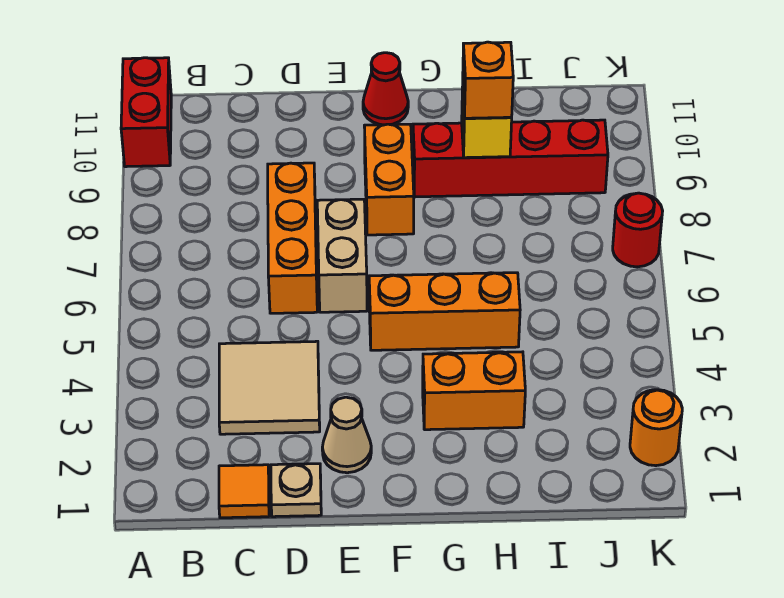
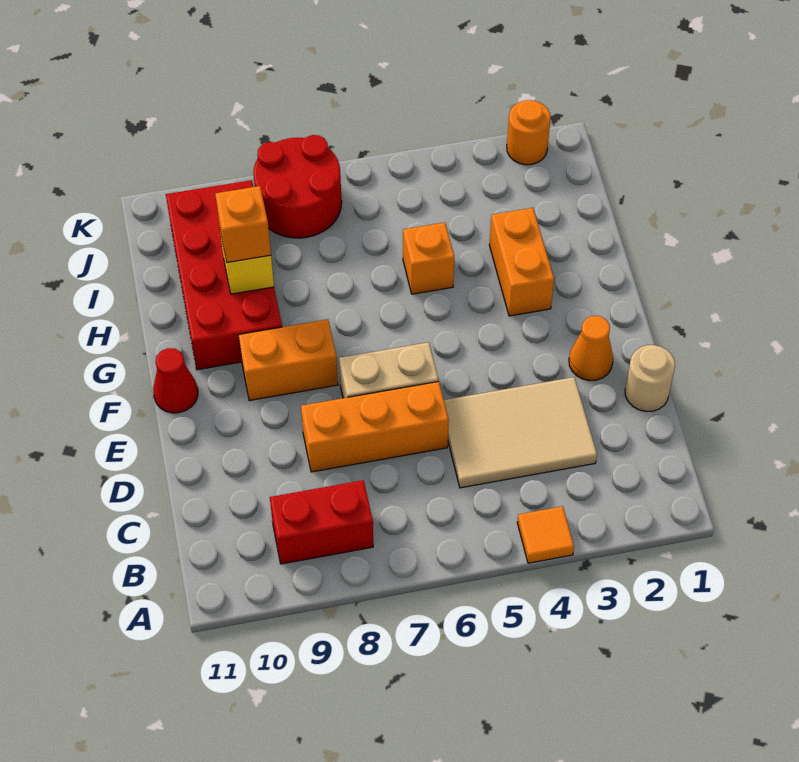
red brick A10:A11 level 1 -> red brick B8:B9 level 1
orange tile C1 level 1 -> orange tile A4 level 1
tan tile C3:D4 level 1 -> tan tile C3:D5 level 1
tan plate D1 level 1 -> tan round brick D1 level 1
tan cone E2 level 1 -> orange cone E2 level 1
orange brick F5:H5 level 1 -> orange brick H5 level 1
red brick G9:J9 level 1 -> red brick G9:J10 level 1
red round brick K7 level 1 -> red round brick J7:K8 level 1

